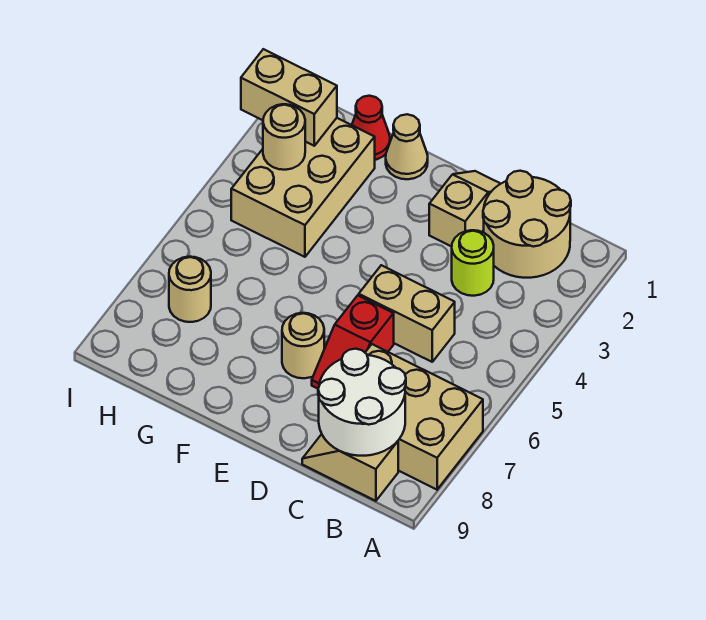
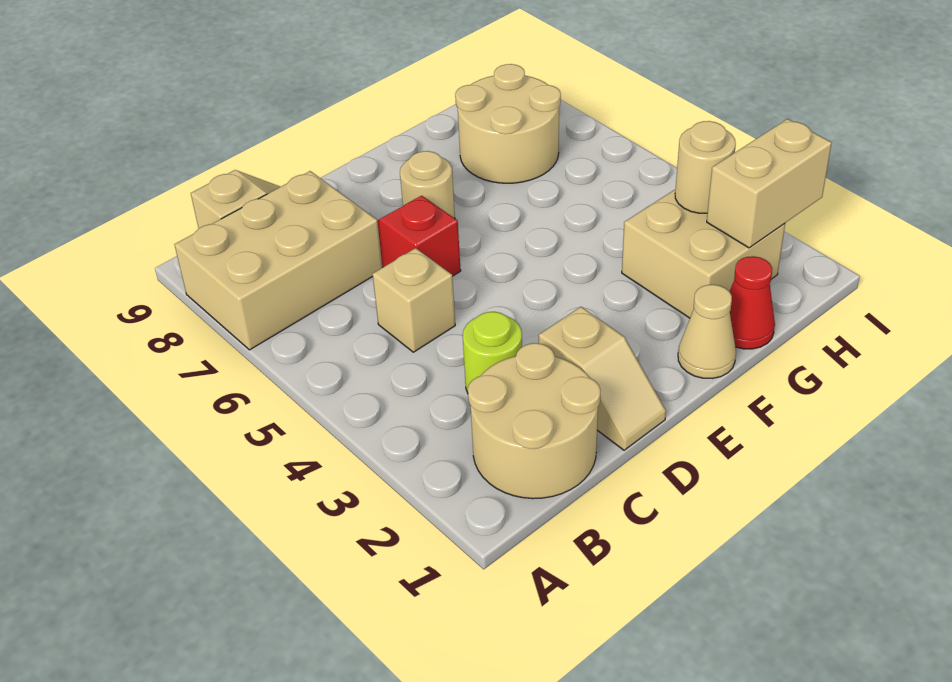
white round brick B8:C9 level 2 -> none
tan brick C5:D5 level 1 -> tan brick C5 level 1
tan brick G2:H4 level 1 -> tan brick G2:H3 level 1
tan round brick H7 level 1 -> tan round brick G7:H8 level 1

